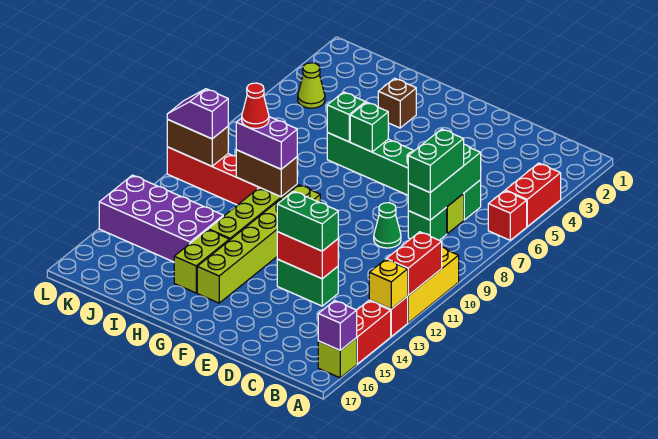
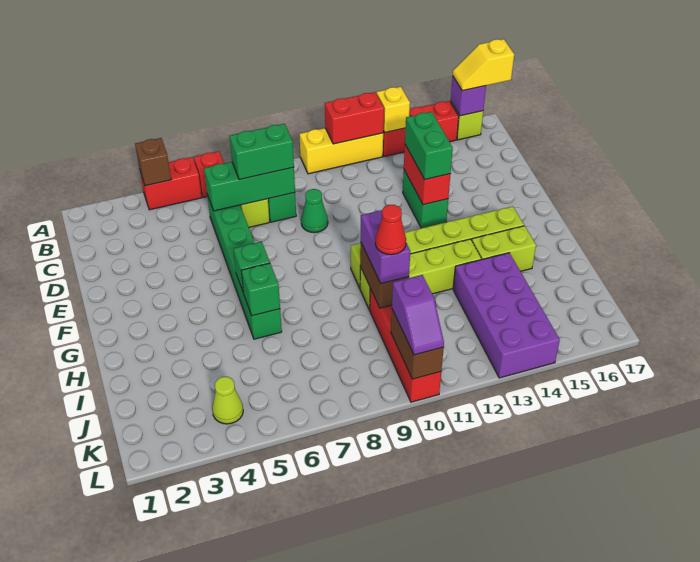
none -> yellow slope A16:A17 level 3 top 17
brown brick H3 level 1 -> brown brick A4 level 2

